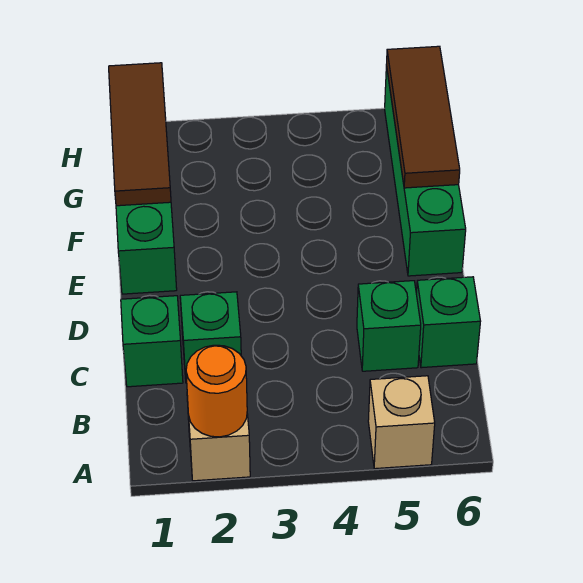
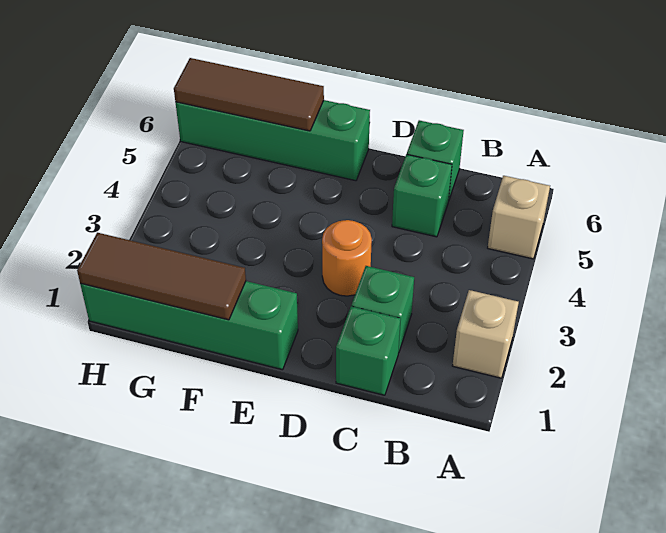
orange round brick A2 level 2 -> orange round brick D3 level 1

